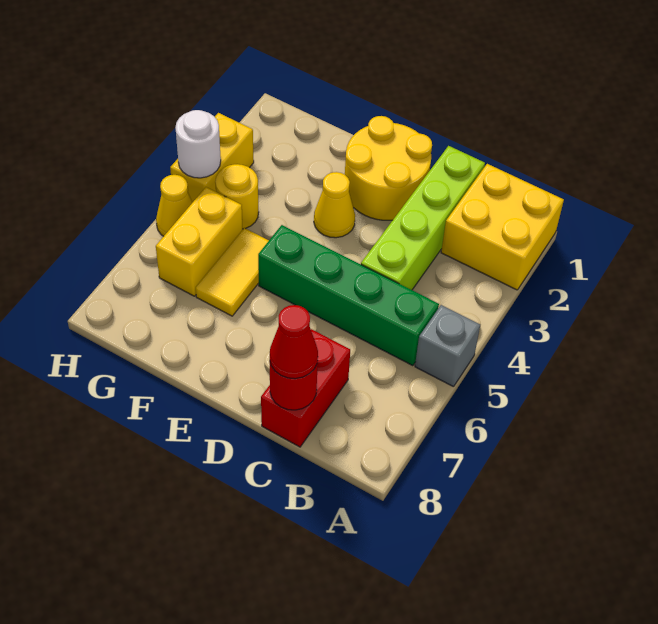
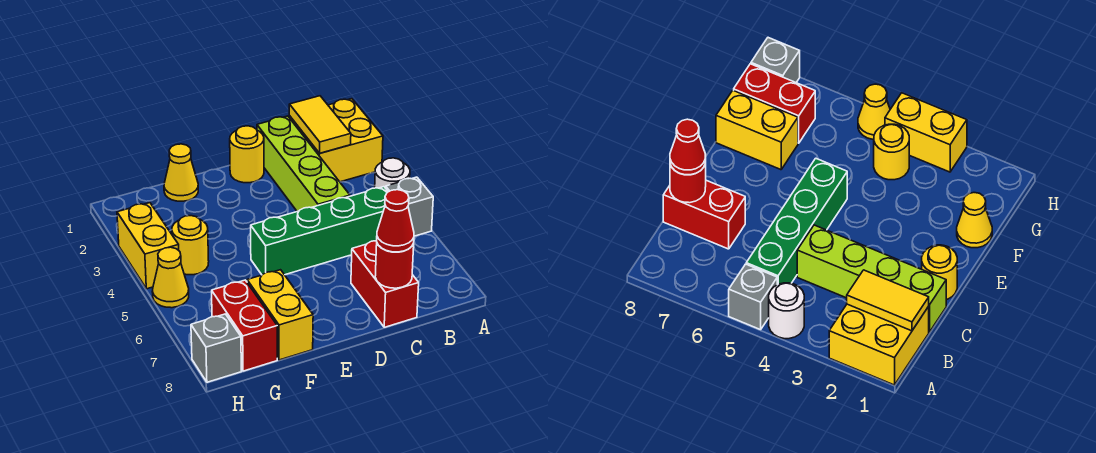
yellow round brick D1:E2 level 1 -> yellow round brick D1 level 1
yellow cone E3 level 1 -> yellow cone F1 level 1
yellow tile F5:F6 level 1 -> yellow tile B1:B2 level 2
yellow brick G5:G6 level 1 -> yellow brick F7:F8 level 1
none -> red brick G7:G8 level 1
white round brick H4 level 2 -> white round brick A4 level 1
none -> grey brick H8 level 1

